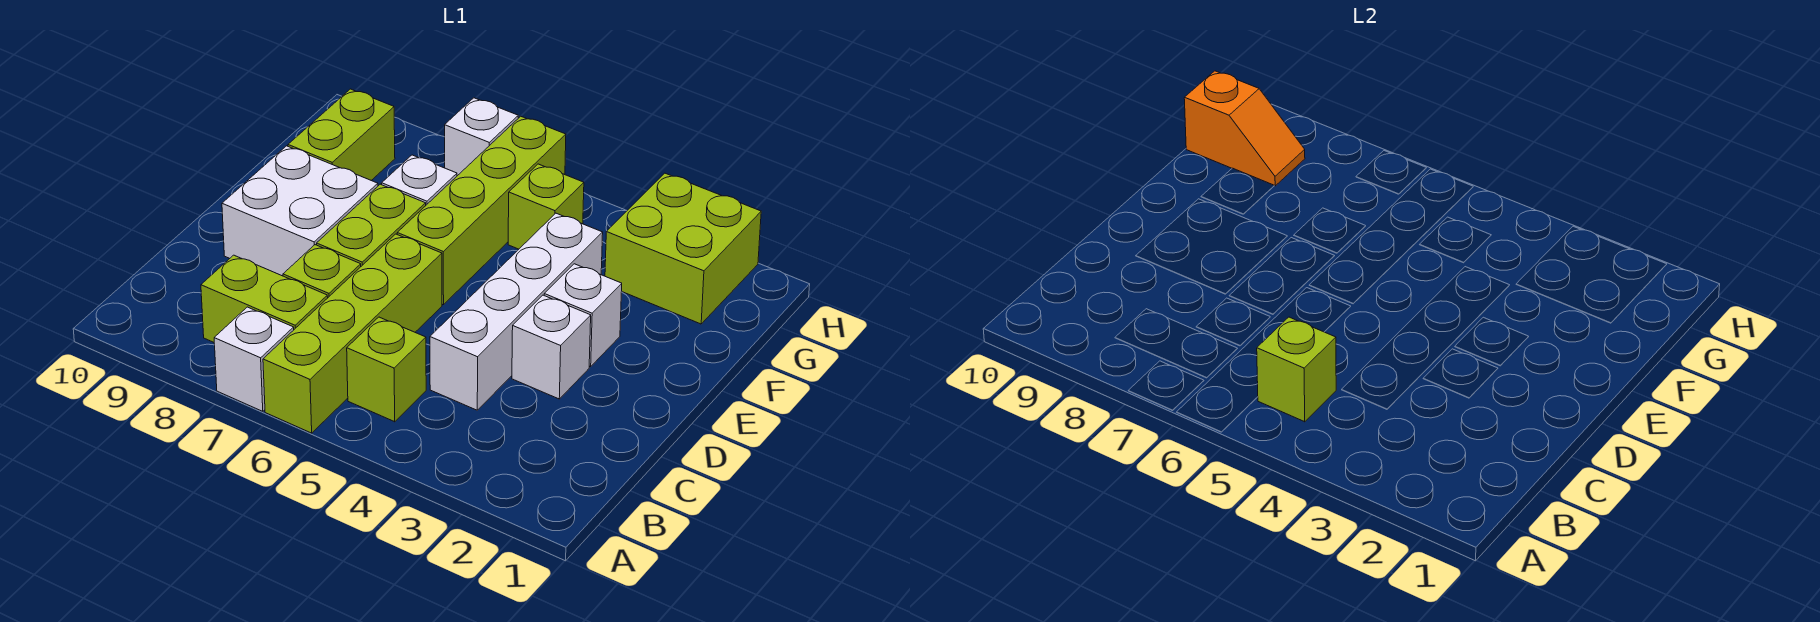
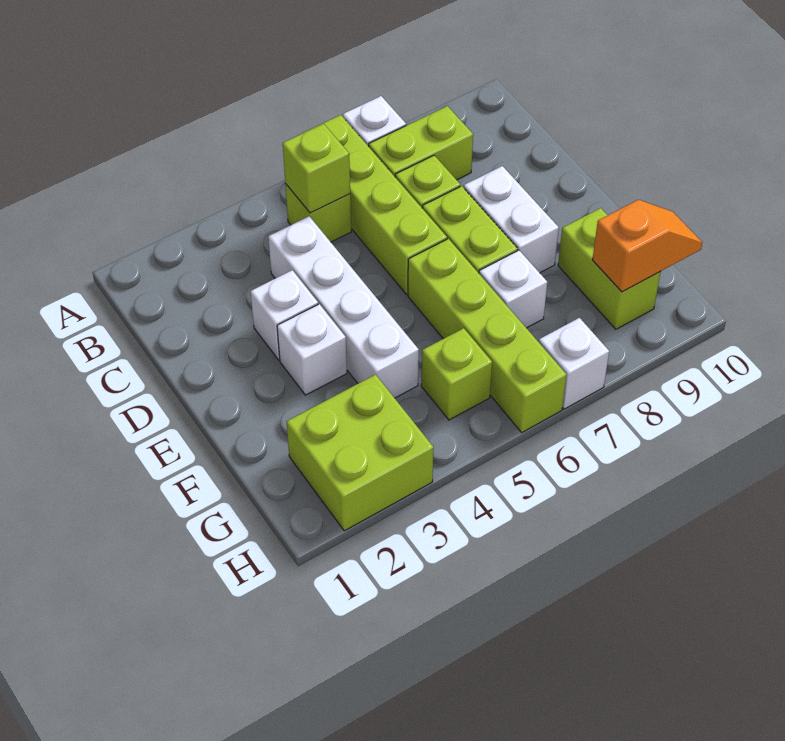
white brick D8:E9 level 1 -> white brick D8:E8 level 1
orange slope G9:G10 level 2 top 10 -> orange slope G9:G10 level 2 top 9

